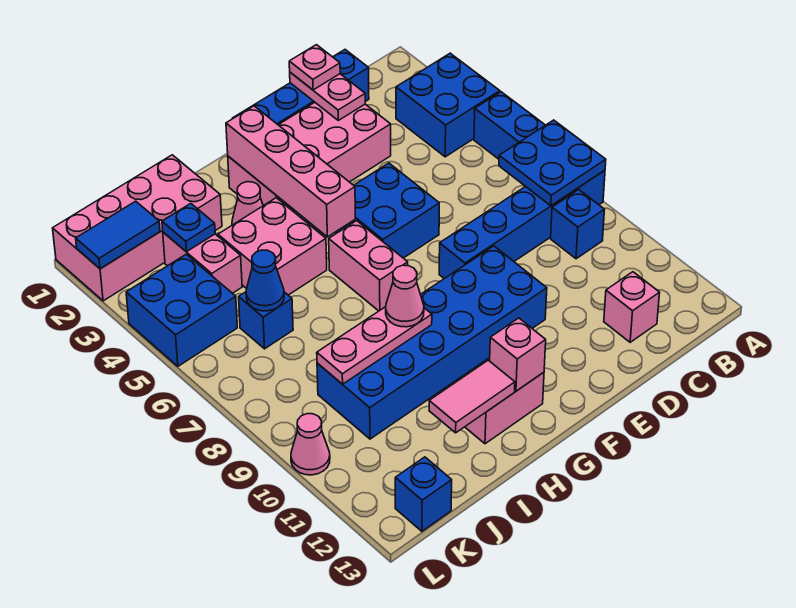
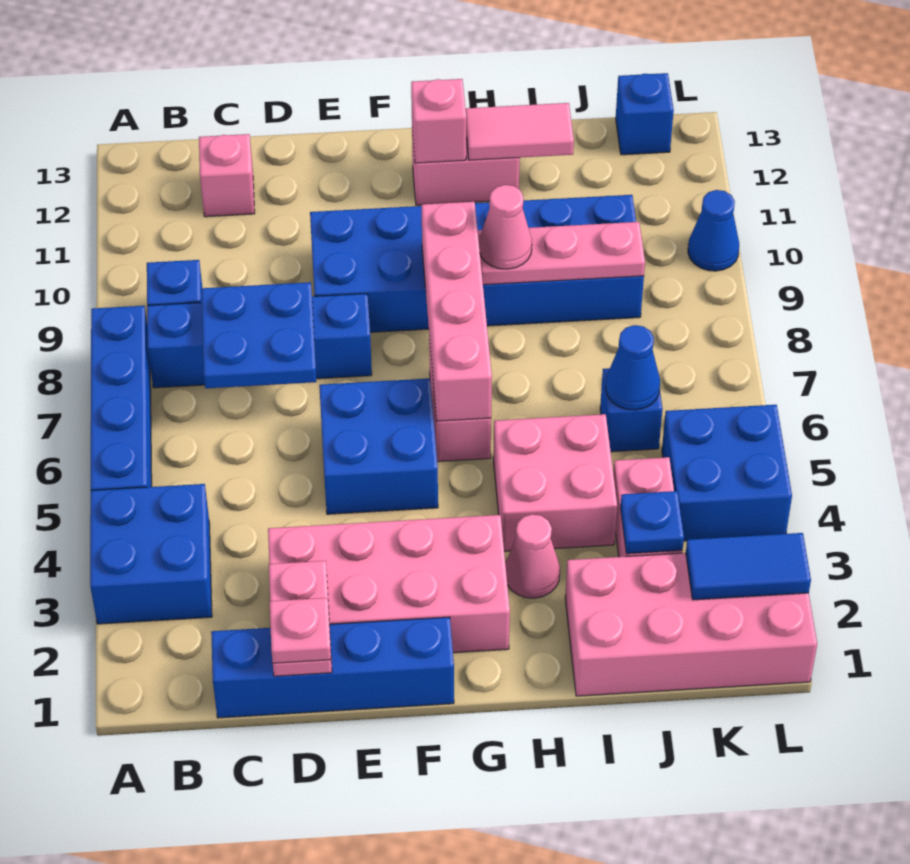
blue plate A7:B8 level 2 -> blue plate C7:D8 level 2
pink brick G2:G5 level 2 -> pink brick G6:G9 level 2
pink cone L10 level 1 -> blue cone L10 level 1

